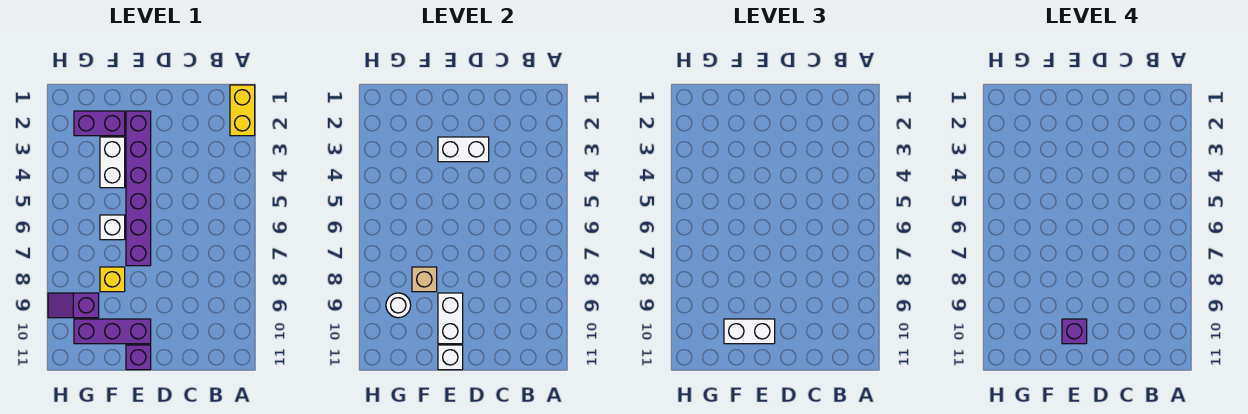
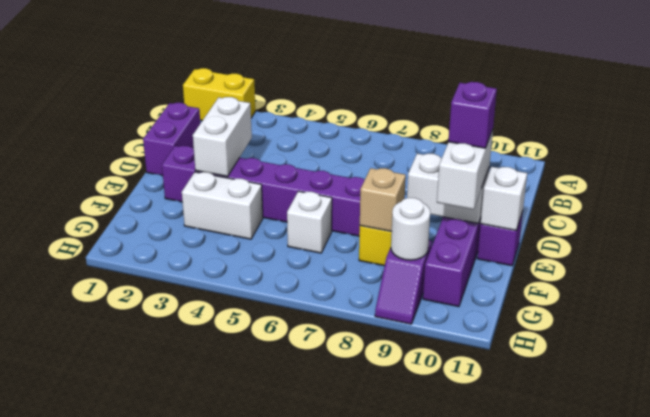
purple brick F2:G2 level 1 -> purple brick C1:D1 level 1

